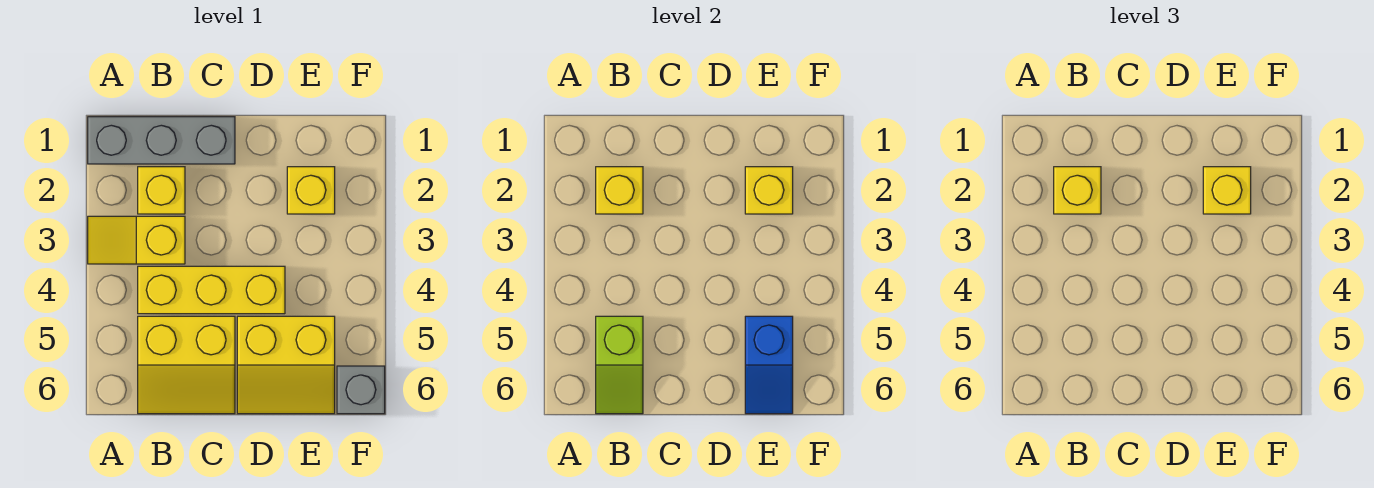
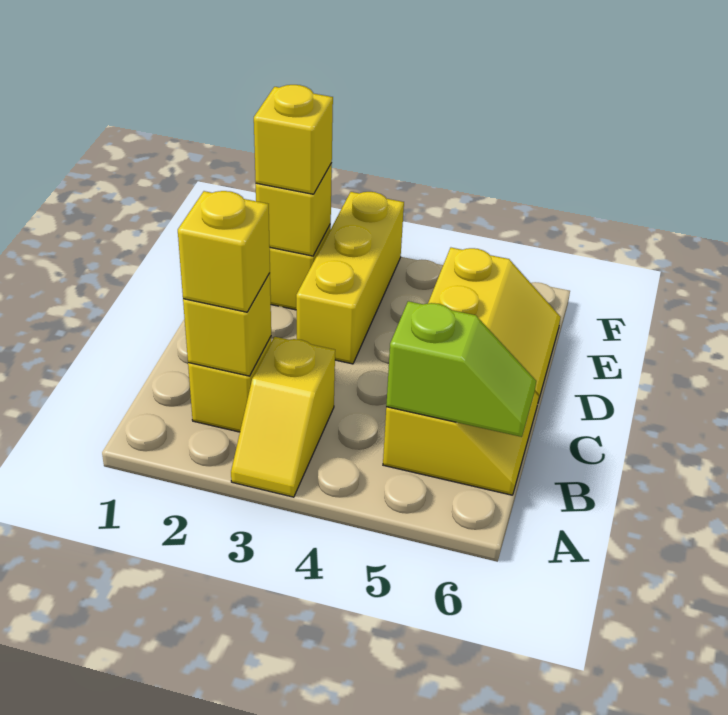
grey brick A1:C1 level 1 -> none
yellow brick B4:D4 level 1 -> yellow brick D3:F3 level 1
blue slope E5:E6 level 2 top 5 -> none
grey brick F6 level 1 -> none

